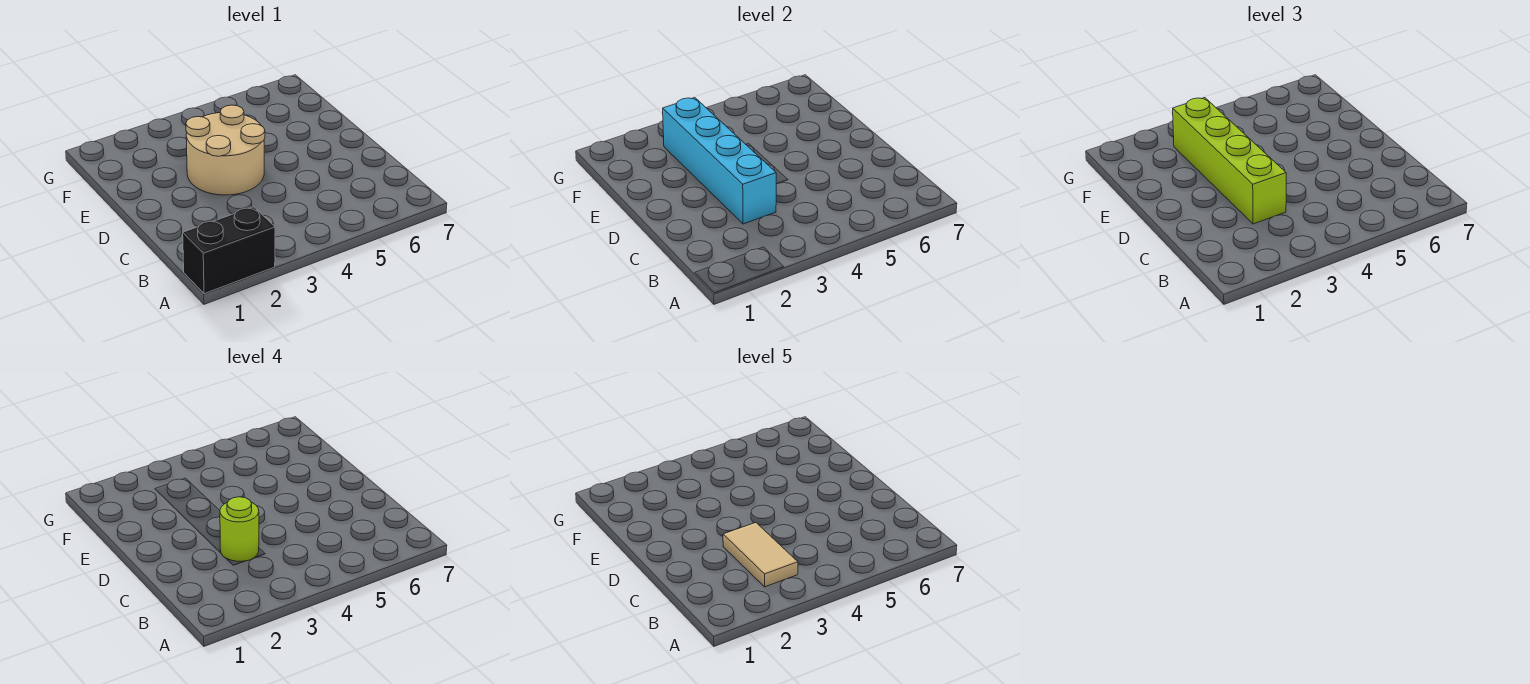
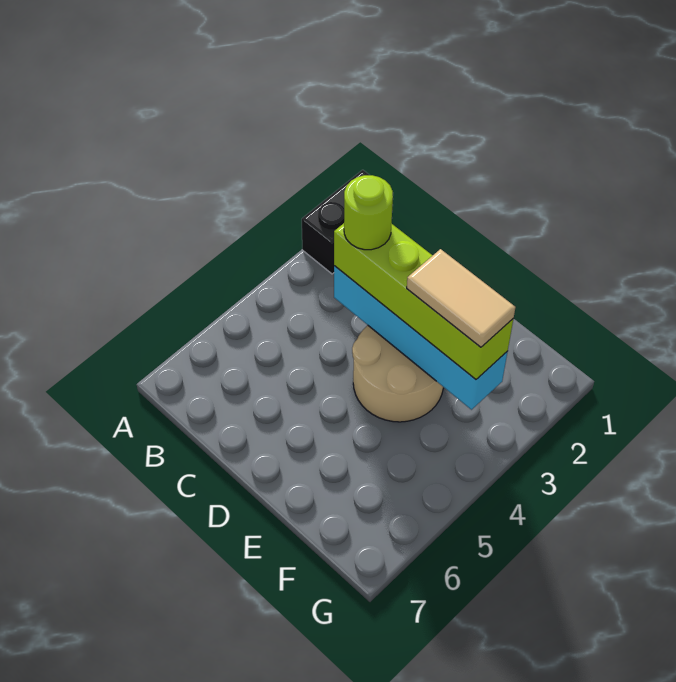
tan tile B3:C3 level 5 -> tan tile E3:F3 level 4

